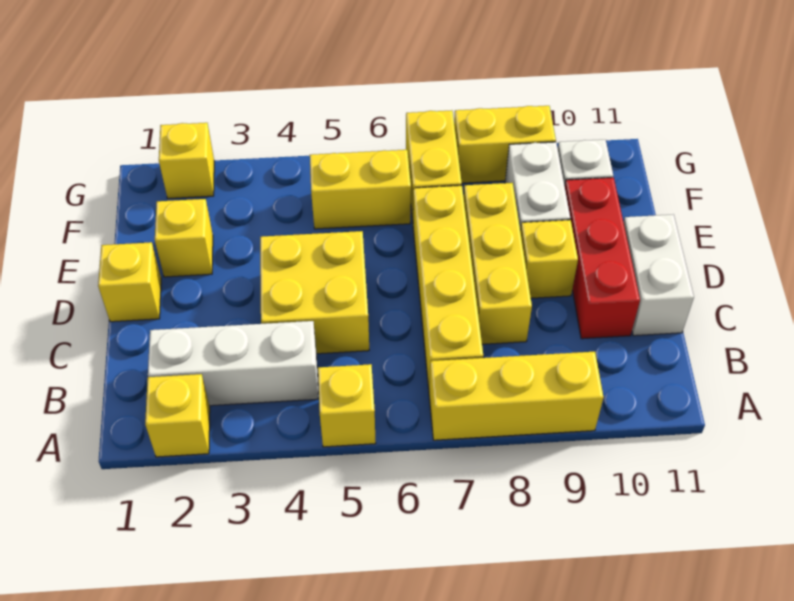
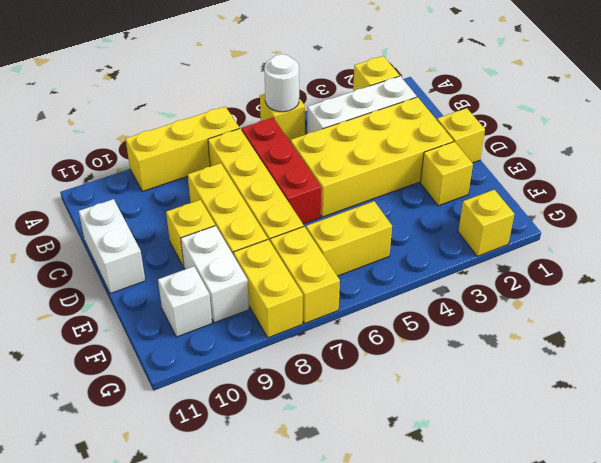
none -> white round brick A5 level 2
yellow brick C4:D5 level 1 -> yellow brick C2:D5 level 1
red brick C10:E10 level 1 -> red brick B6:D6 level 1
yellow brick G8:G9 level 1 -> yellow brick F8:G8 level 1

